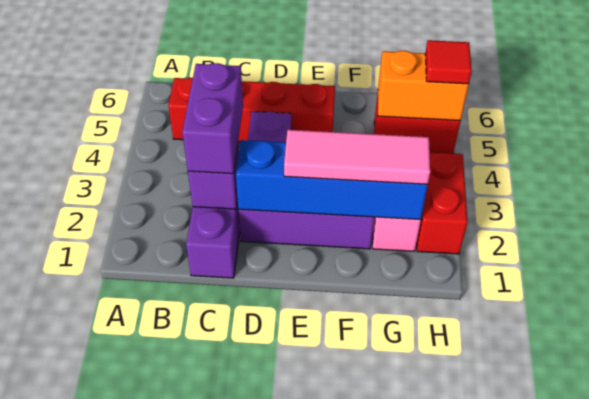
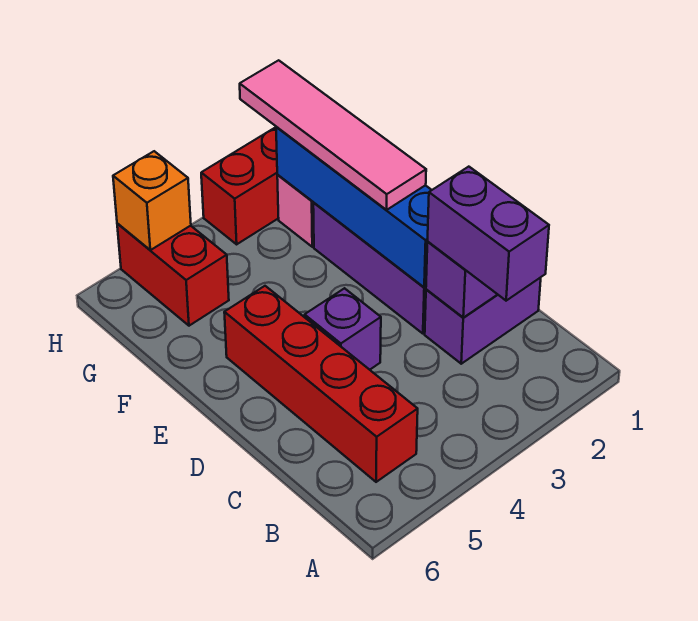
purple brick C2:C3 level 3 -> purple brick B2:C2 level 3
pink tile E2:G2 level 3 -> pink tile E2:H2 level 3
orange brick G5:H5 level 2 -> orange brick H5 level 2
red tile H5 level 3 -> none

